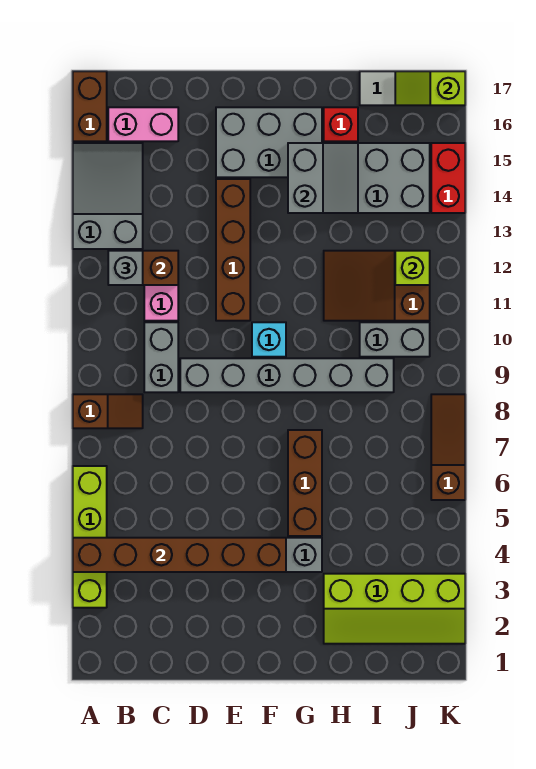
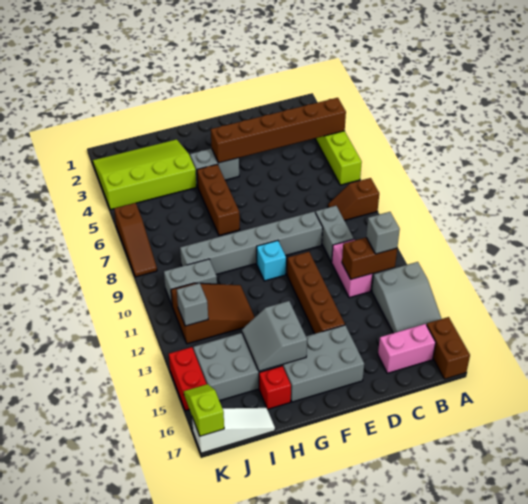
lime slope H2:K3 level 1 top 3 -> lime slope H2:K4 level 1 top 4
lime brick J12 level 2 -> grey brick J12 level 2
lime slope J17:K17 level 2 top K -> lime slope K16:K17 level 2 top 17

